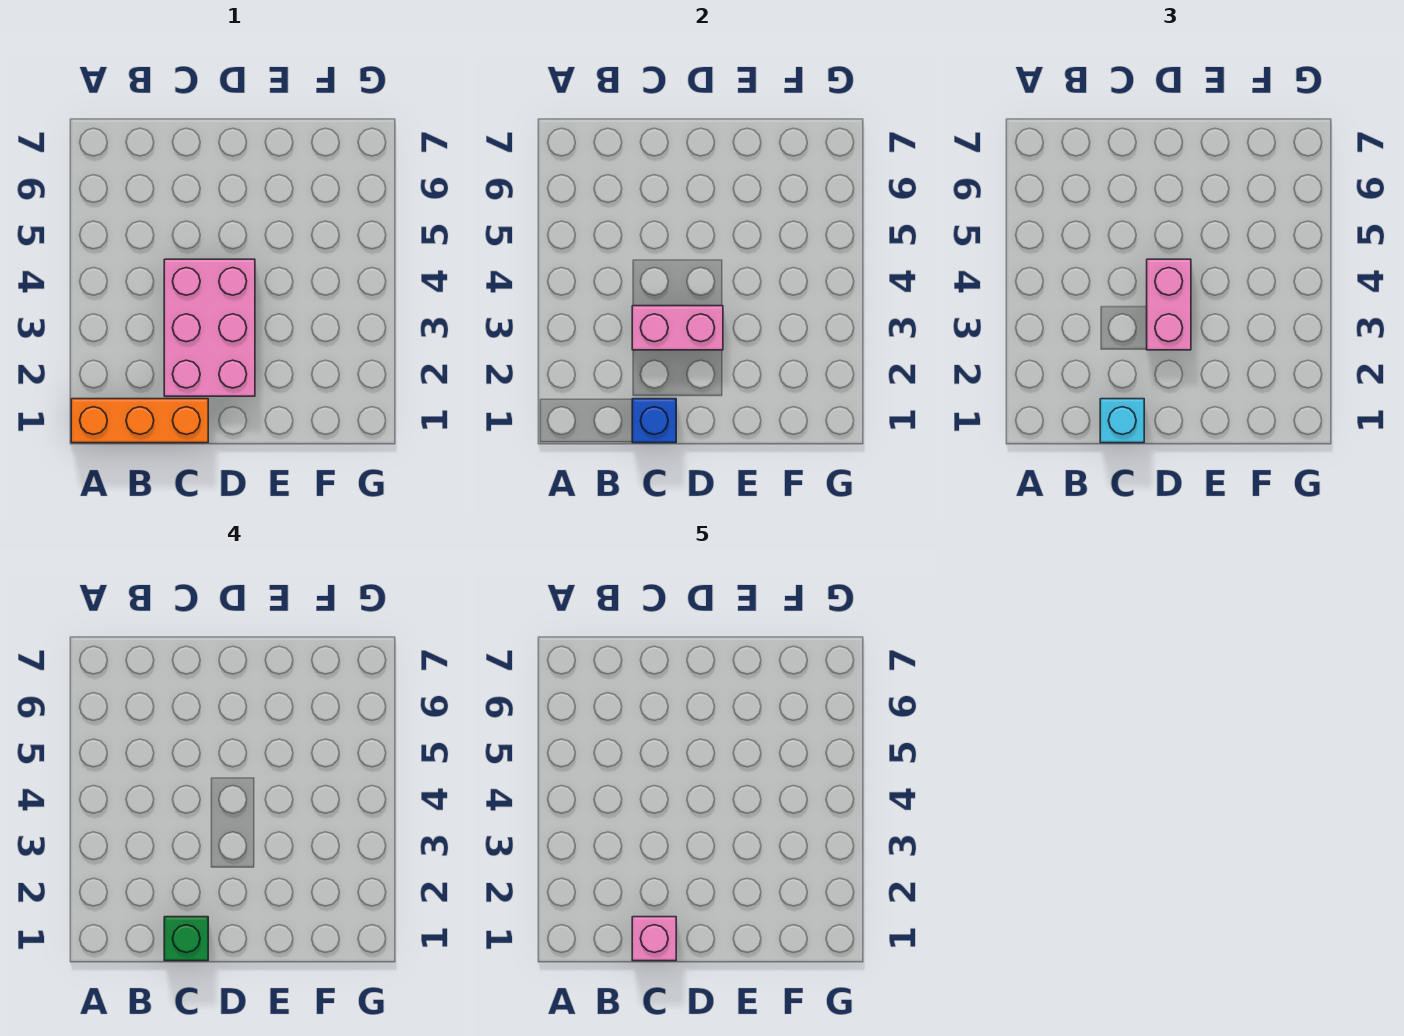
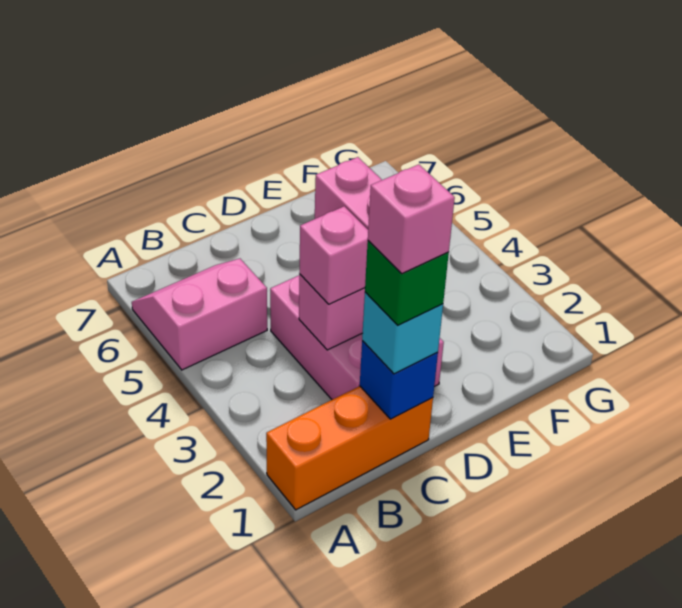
none -> pink slope A5:B6 level 1 top 5
none -> pink brick C3 level 3

